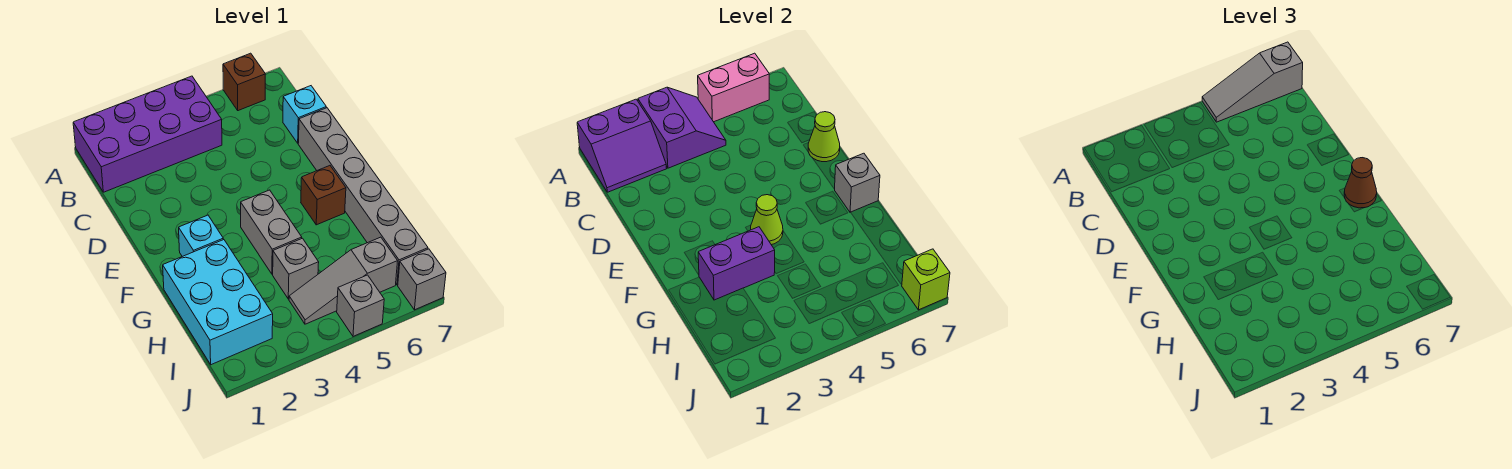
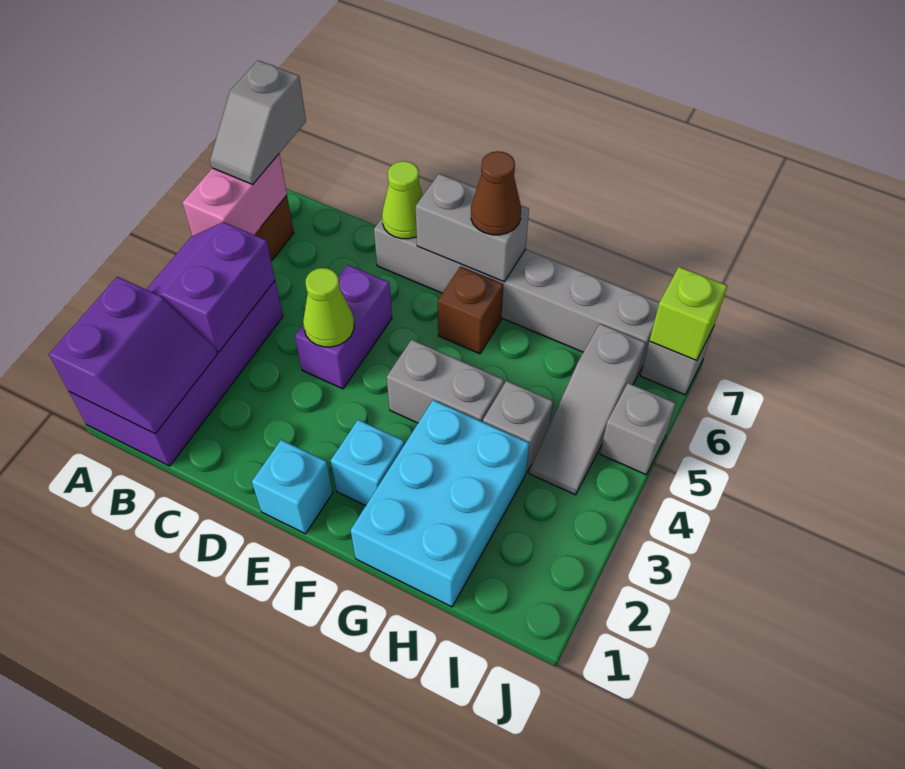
purple slope A3:B4 level 2 top 3 -> purple slope A3:B4 level 2 top B
grey slope A5:A7 level 3 top 7 -> grey slope A6:A7 level 3 top 7
cyan brick C7 level 1 -> cyan brick E1 level 1
lime cone F4 level 2 -> lime cone D4 level 2
grey brick F7 level 2 -> grey brick E7:F7 level 2
cyan brick G1:I2 level 1 -> cyan brick G1:H3 level 1
purple brick G2:G3 level 2 -> purple brick D4:D5 level 1

